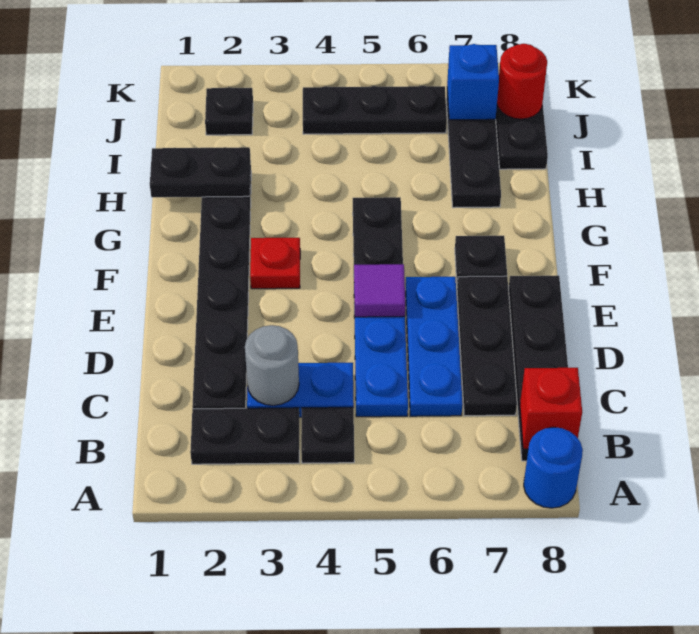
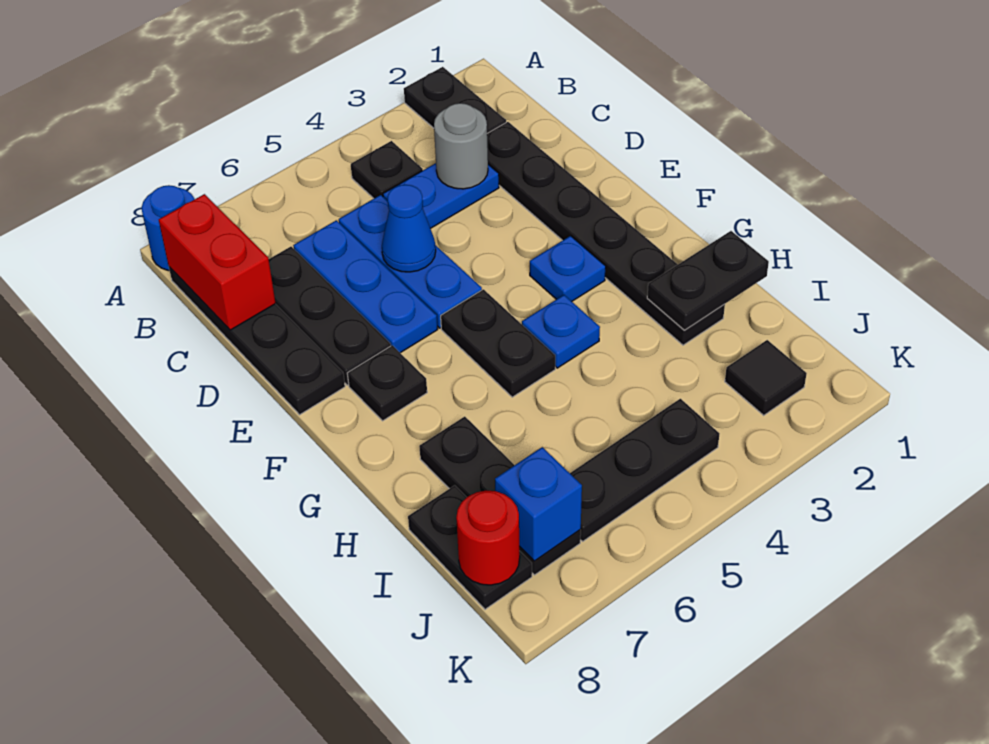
black plate B2:B3 level 1 -> black plate A2:B2 level 1
red brick B8 level 2 -> red brick B8:C8 level 2
none -> blue cone D5 level 2
purple tile E5 level 2 -> none
red plate F3 level 1 -> blue plate F3 level 1
none -> blue plate G4 level 1
black plate J2 level 1 -> black tile J2 level 1

